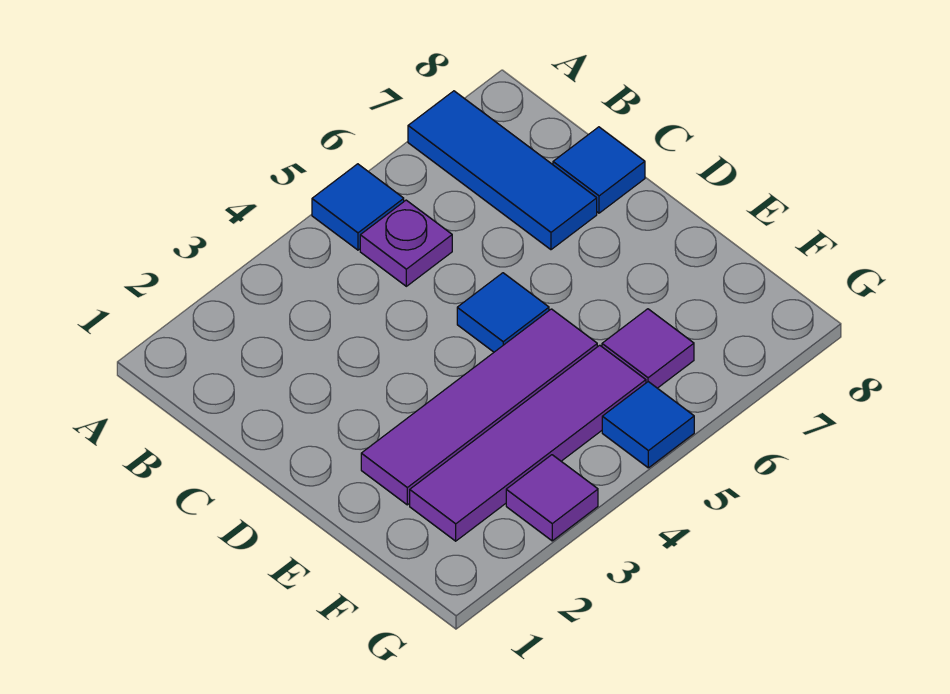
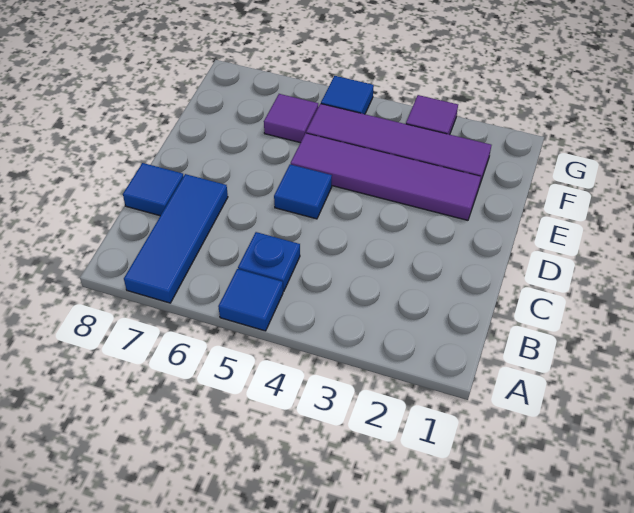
purple plate B5 level 1 -> blue plate B5 level 1

